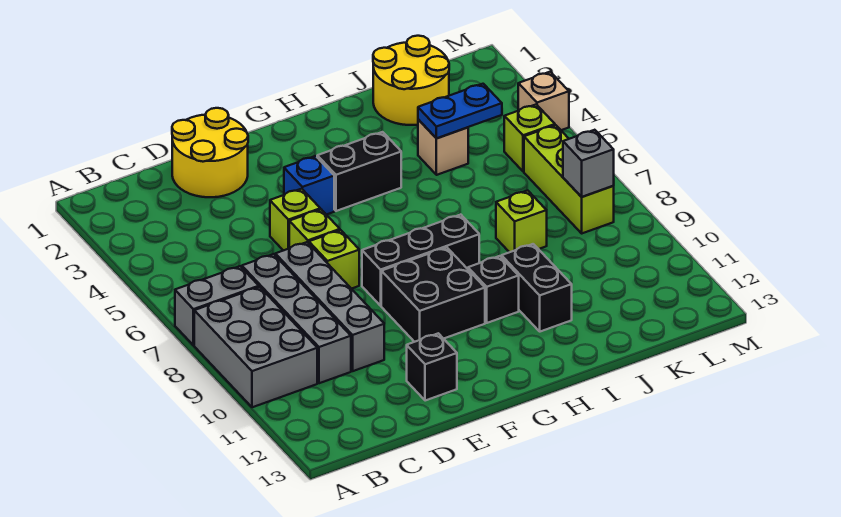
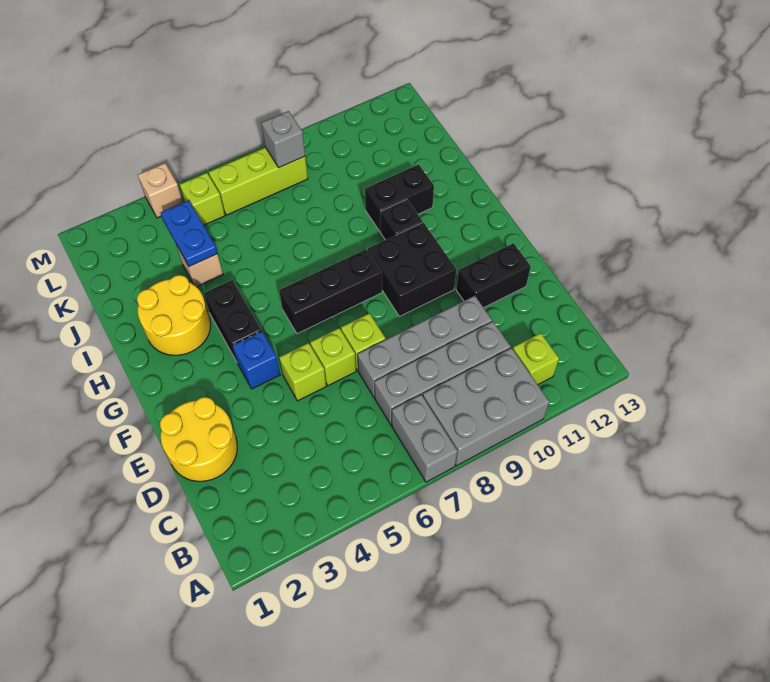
black brick E12 level 1 -> black brick E11:E12 level 1
black brick F8:H8 level 1 -> black brick G6:G8 level 1
yellow round brick J1:K2 level 1 -> yellow round brick H2:I3 level 1
lime brick J8 level 1 -> lime brick B11 level 1

